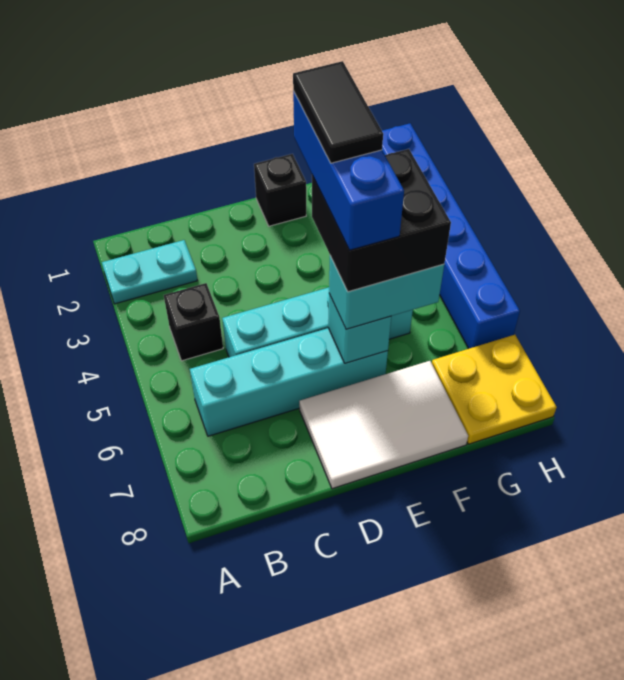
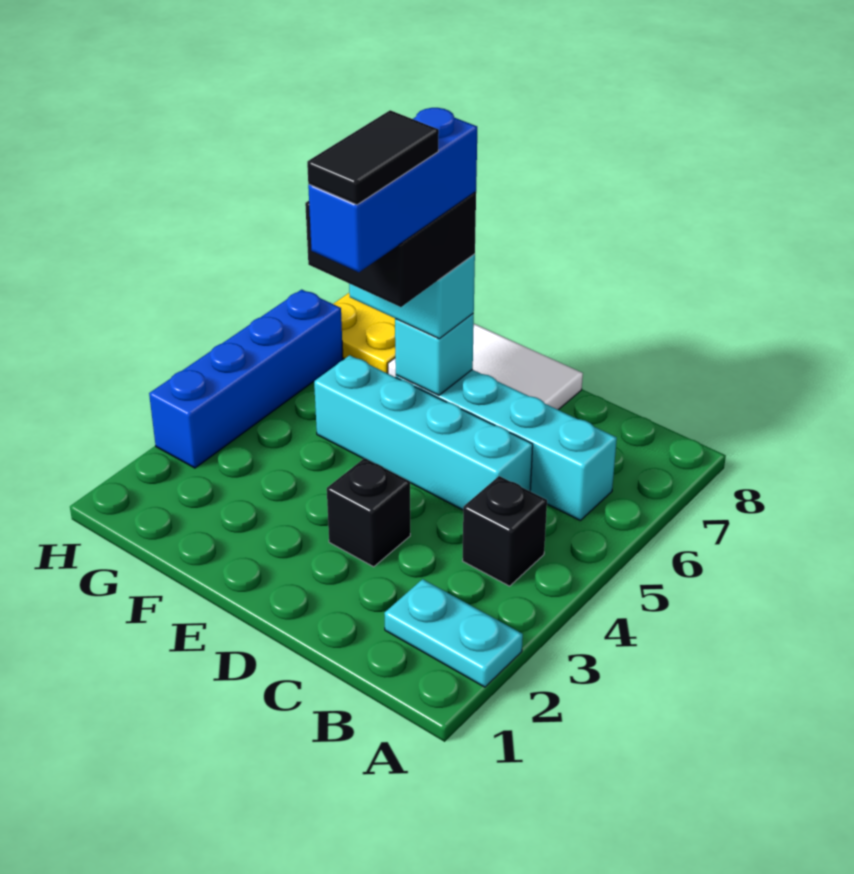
black brick E1 level 1 -> black brick D3 level 1
blue brick H1:H6 level 1 -> blue brick H3:H6 level 1

